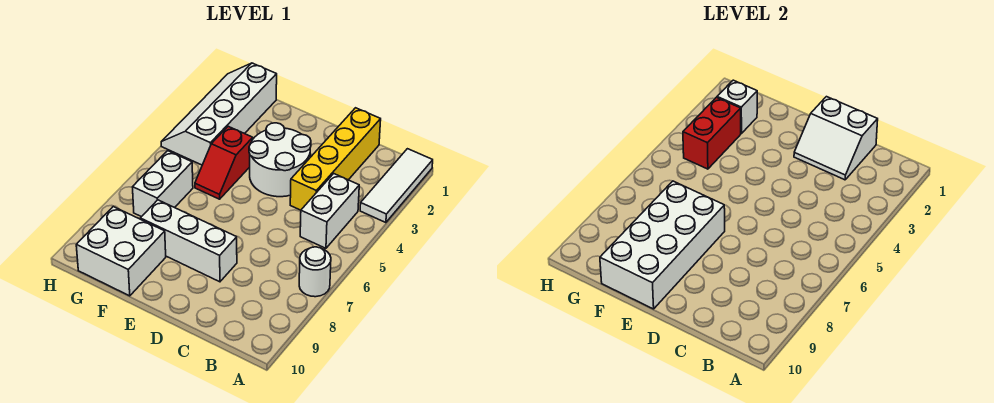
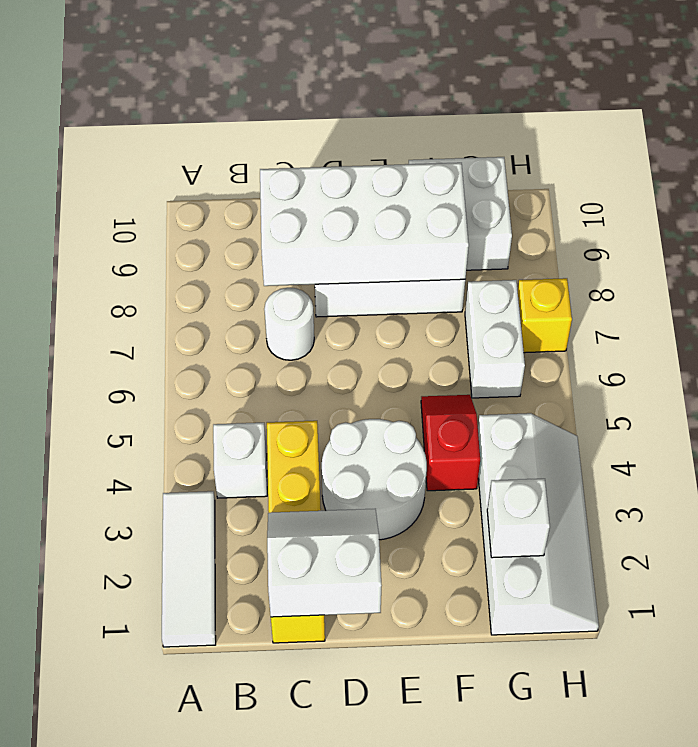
white round brick A7 level 1 -> white round brick C7 level 1
white brick B4:B5 level 1 -> white brick B4 level 1
white brick E7:F10 level 2 -> white brick C8:F9 level 2
red brick G3:G4 level 2 -> none
none -> yellow brick H7 level 1

